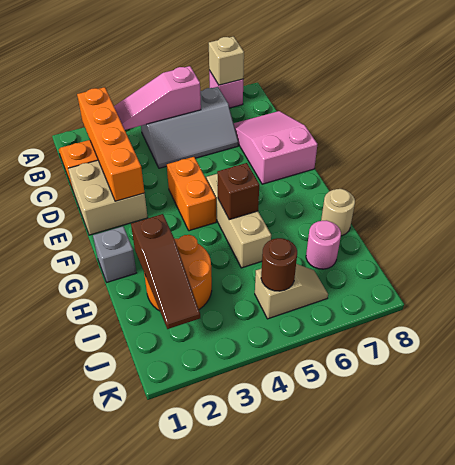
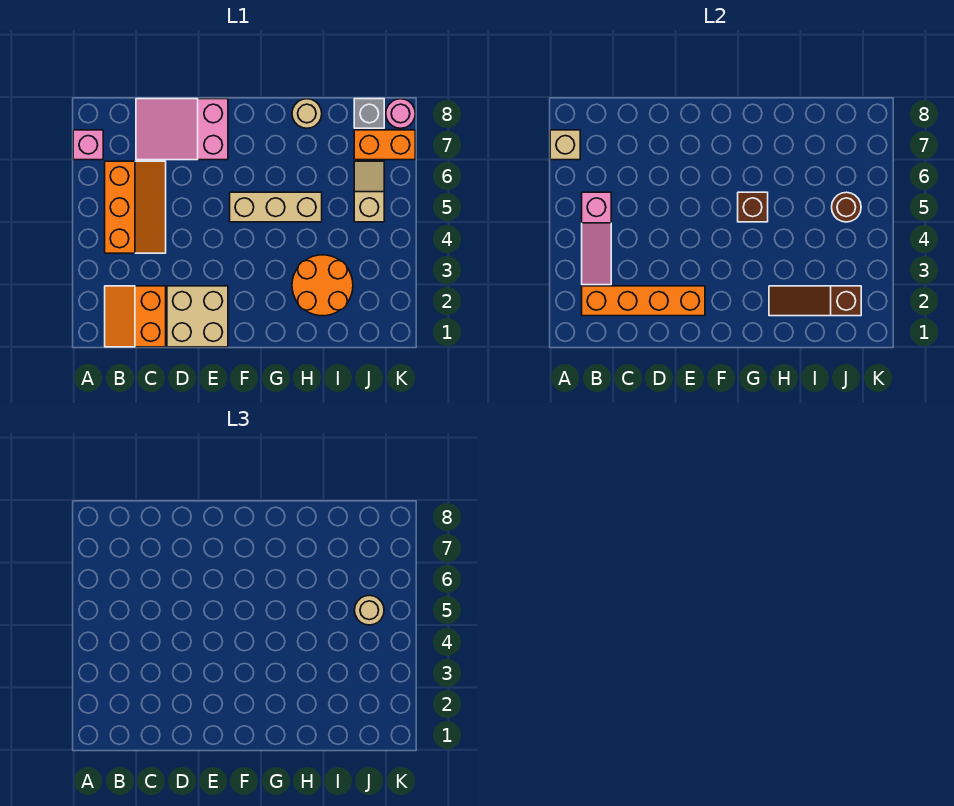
grey slope B4:C6 level 1 top B -> orange slope B4:C6 level 1 top B
orange brick E4:F4 level 1 -> orange brick J7:K7 level 1
grey brick G1 level 1 -> grey brick J8 level 1
brown slope H2:J2 level 2 top H -> brown slope H2:J2 level 2 top J
pink round brick I7 level 1 -> pink round brick K8 level 1
none -> tan round brick J5 level 3

